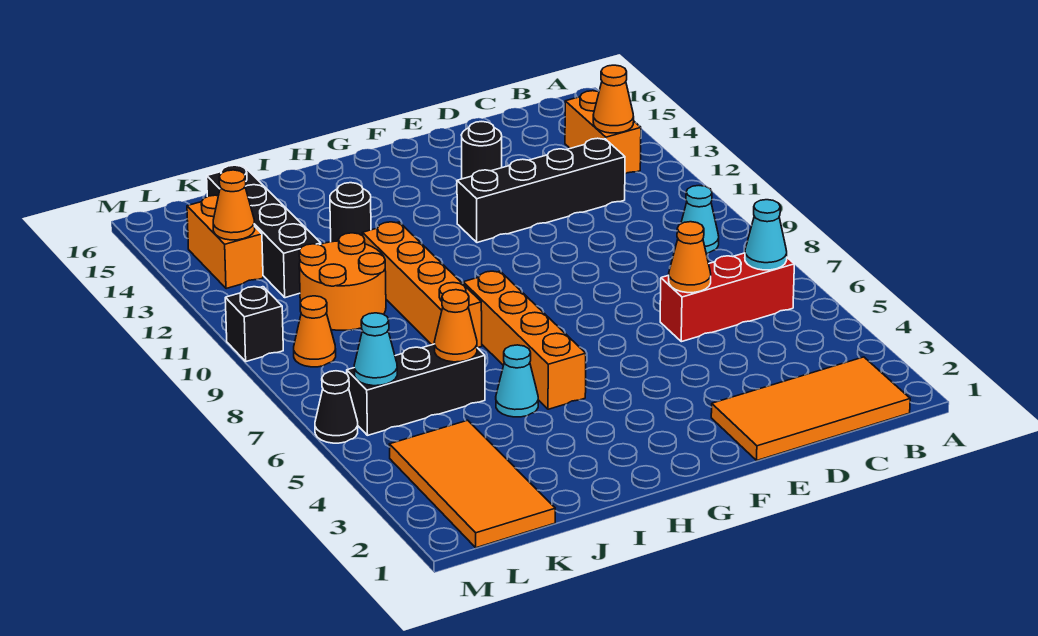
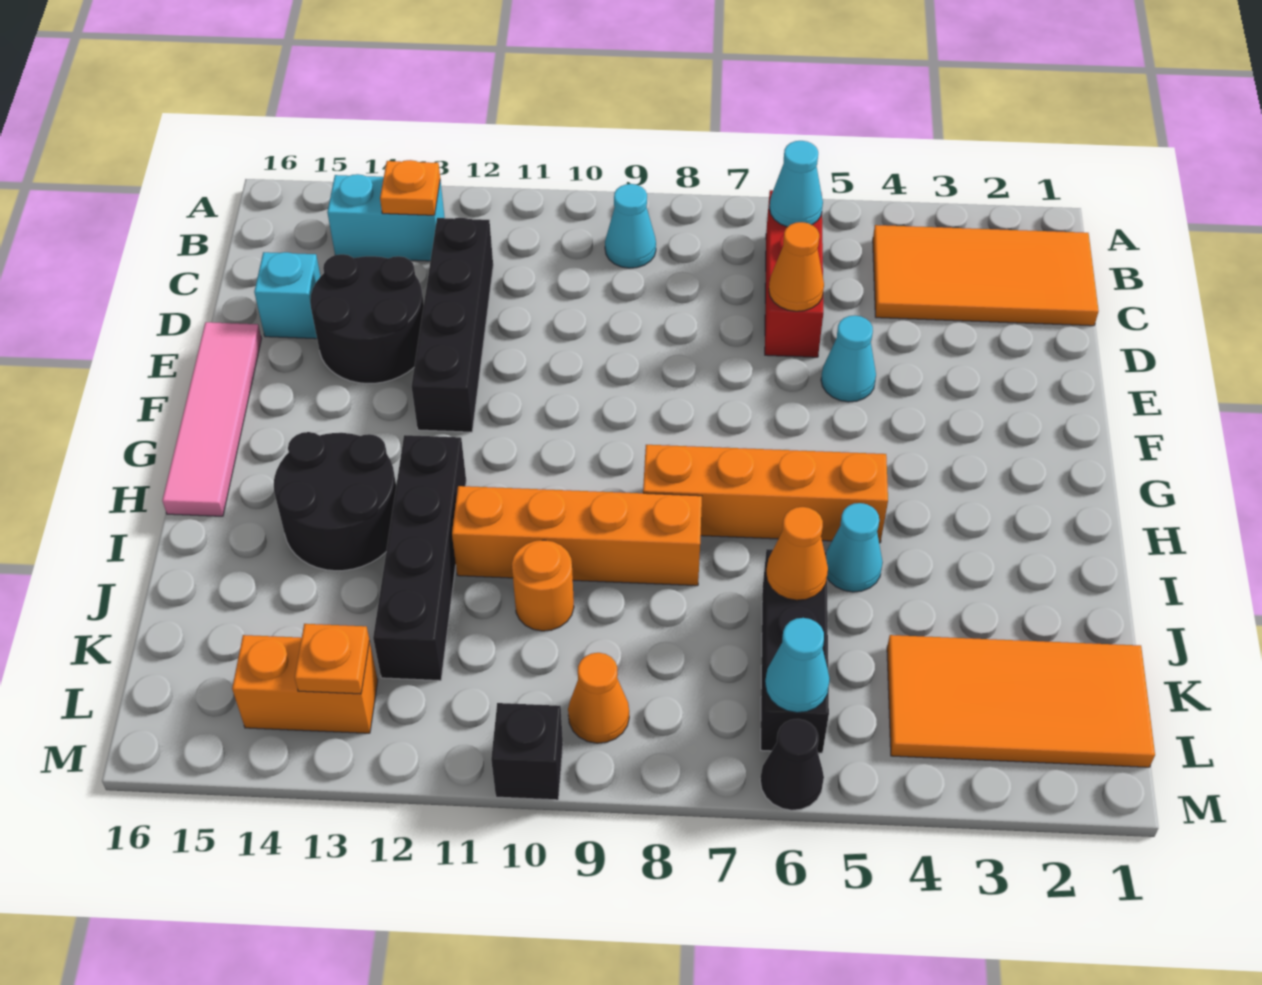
orange tile B1:E2 level 1 -> orange tile B1:C4 level 1
orange brick B13:B14 level 1 -> cyan brick B13:B14 level 1
orange cone B13 level 2 -> orange plate B13 level 2
none -> cyan brick D15 level 1
none -> cyan cone E5 level 1
black round brick E14 level 1 -> black round brick D13:E14 level 1
none -> pink tile E16:H16 level 1
black round brick I13 level 1 -> black round brick H13:I14 level 1
orange round brick J10:K11 level 1 -> orange round brick J10 level 1
black brick K12:K15 level 1 -> black brick H12:K12 level 1
orange cone L13 level 2 -> orange plate L13 level 2

